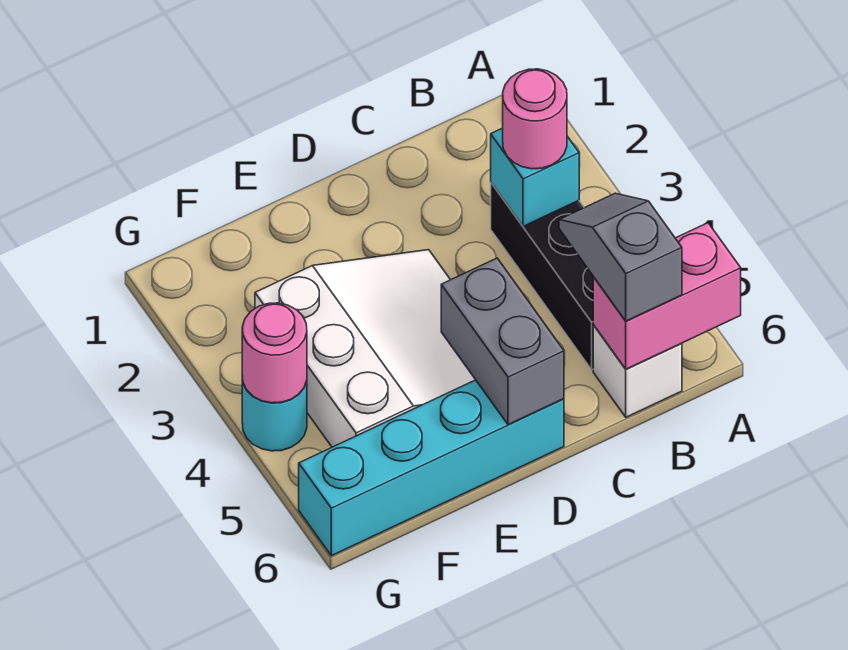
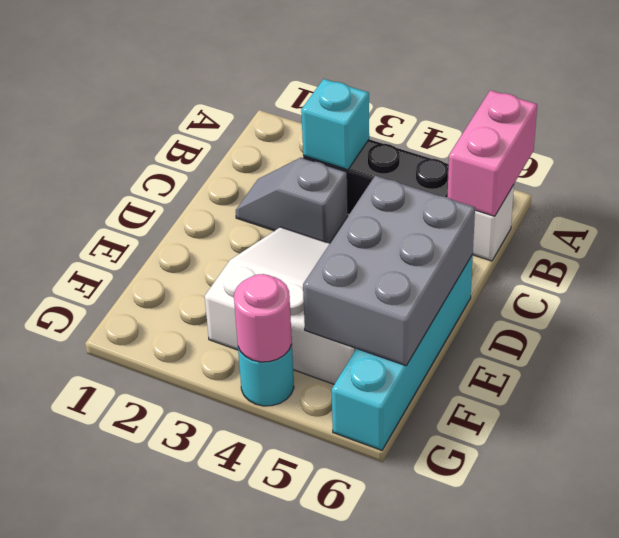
pink round brick B3 level 3 -> none
grey slope B5:B6 level 3 top 6 -> grey slope C2:C3 level 1 top 3
grey brick D5:D6 level 2 -> grey brick D5:F6 level 2

